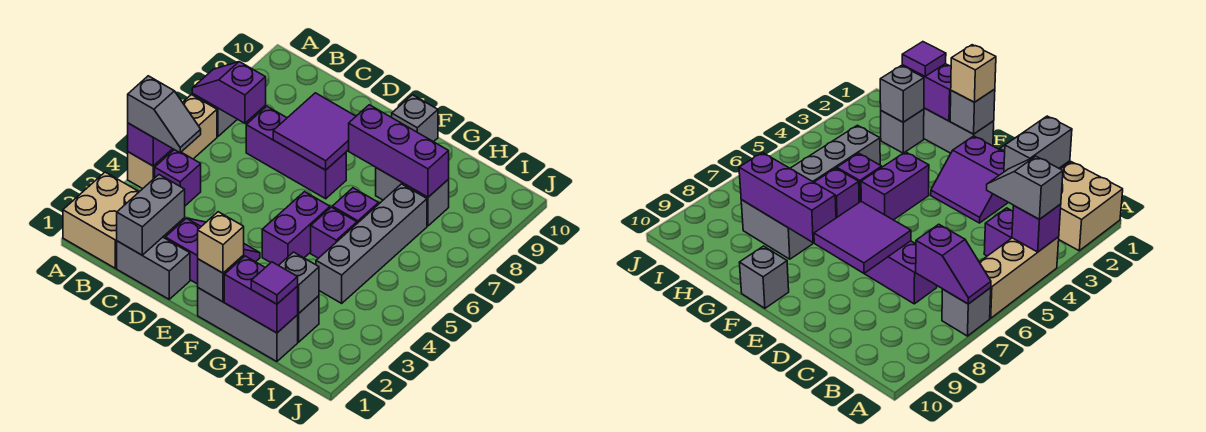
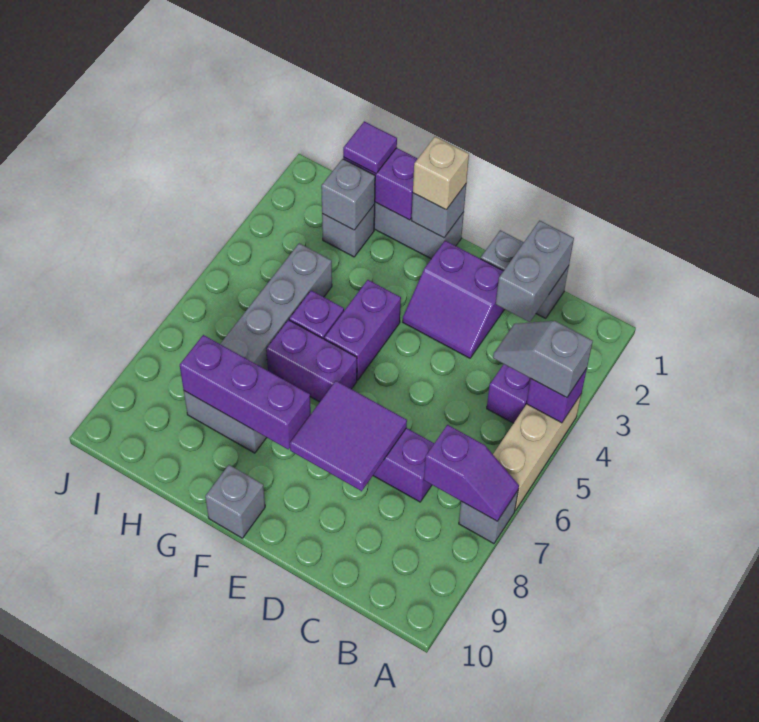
tan brick A1:B2 level 1 -> none
purple brick G6 level 1 -> purple brick F6:G6 level 1

